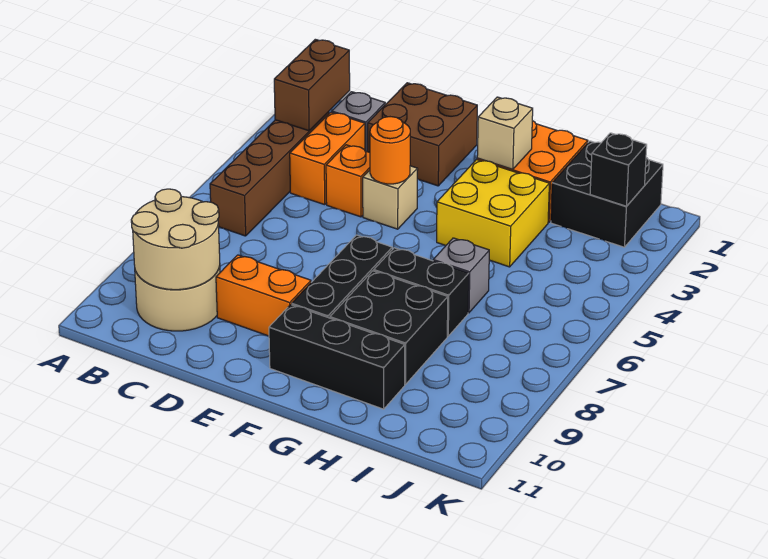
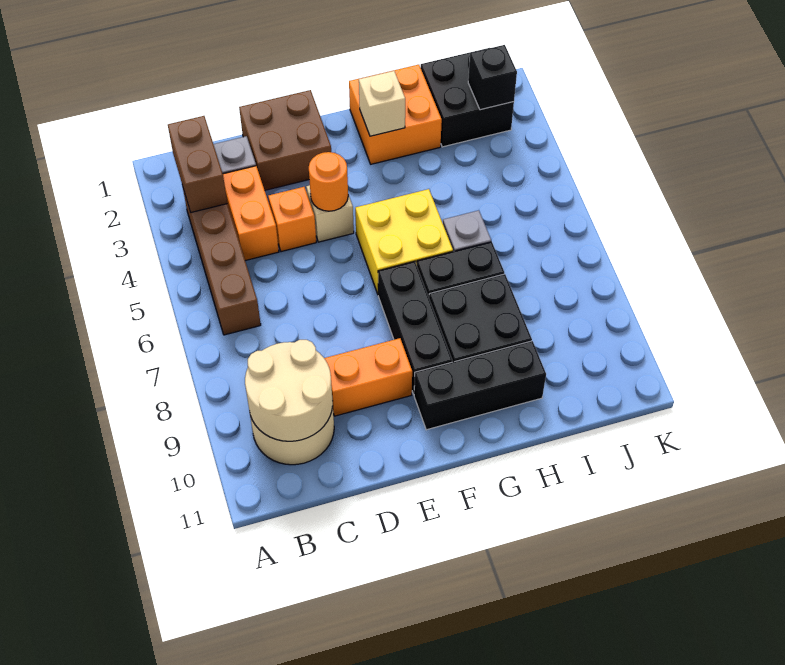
yellow brick G3:H4 level 1 -> yellow brick F5:G6 level 1

